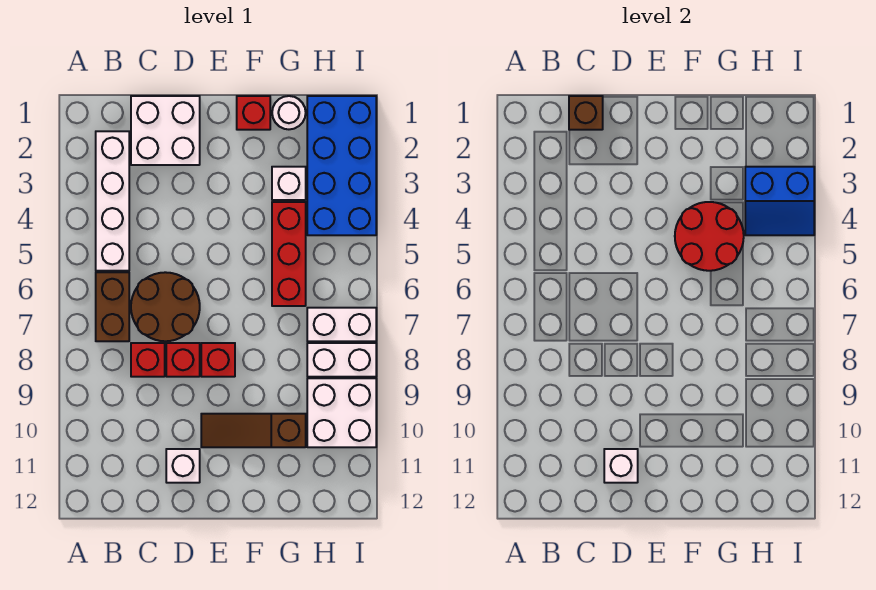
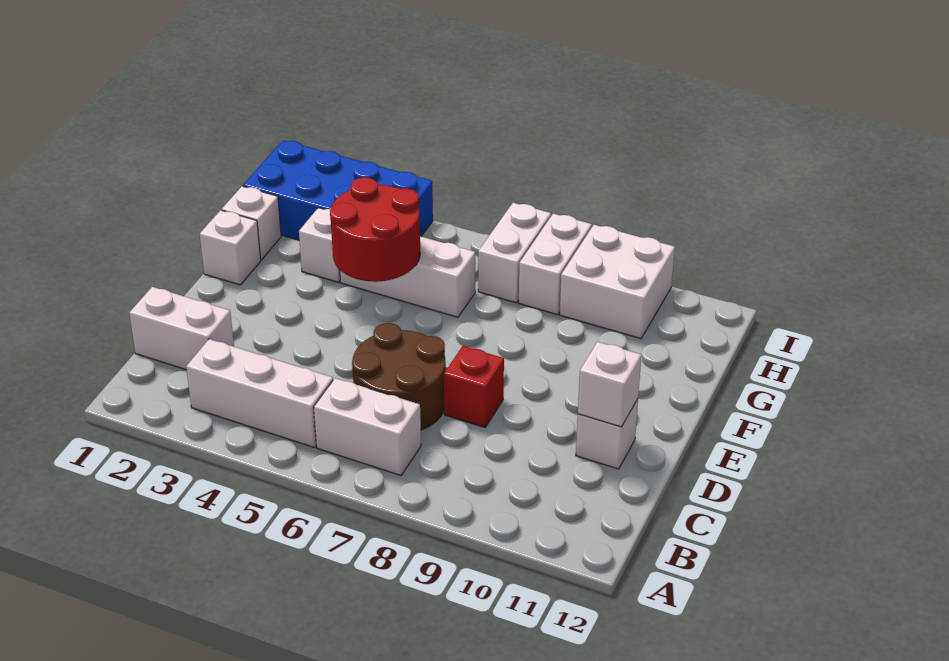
white brick B2:B5 level 1 -> white brick B3:B5 level 1
brown brick B6:B7 level 1 -> white brick B6:B7 level 1
white brick C1:D2 level 1 -> white brick C1:C2 level 1
brown brick C1 level 2 -> none
red brick C8 level 1 -> none
red brick E8 level 1 -> none
brown slope E10:G10 level 1 top G -> none
red brick F1 level 1 -> white brick F1 level 1
white round brick G1 level 1 -> white brick G1 level 1
red brick G4:G6 level 1 -> white brick G4:G6 level 1
blue slope H3:I4 level 2 top 3 -> none

